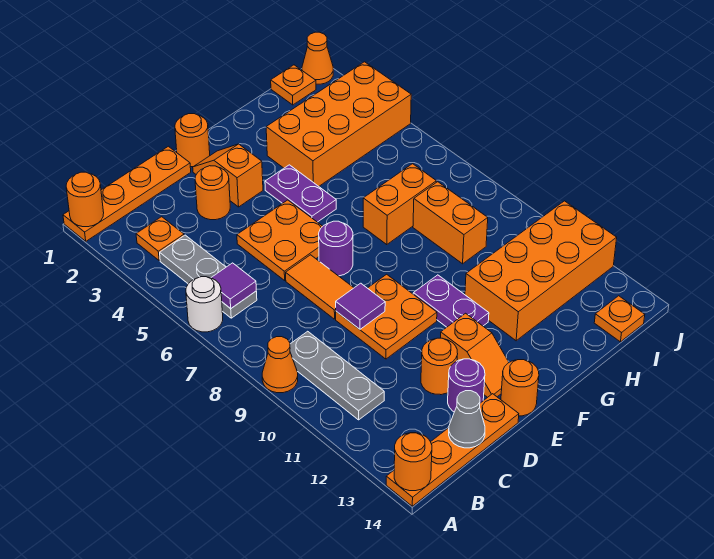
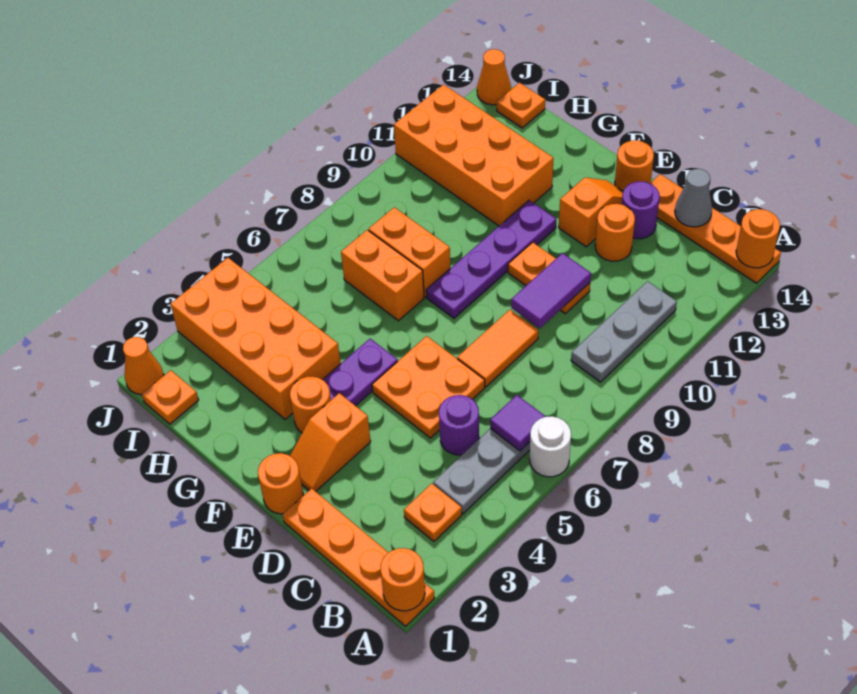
orange cone A9 level 1 -> orange cone J14 level 1
orange round brick D3 level 1 -> orange round brick F3 level 1
orange plate D9:E10 level 1 -> orange plate D10:E10 level 1
purple tile D9 level 2 -> purple tile D9:D10 level 2
purple round brick E7 level 1 -> purple round brick C5 level 1
purple plate F10:F11 level 1 -> purple plate F8:F11 level 1
orange brick H8:H9 level 1 -> orange brick G8:H8 level 1

